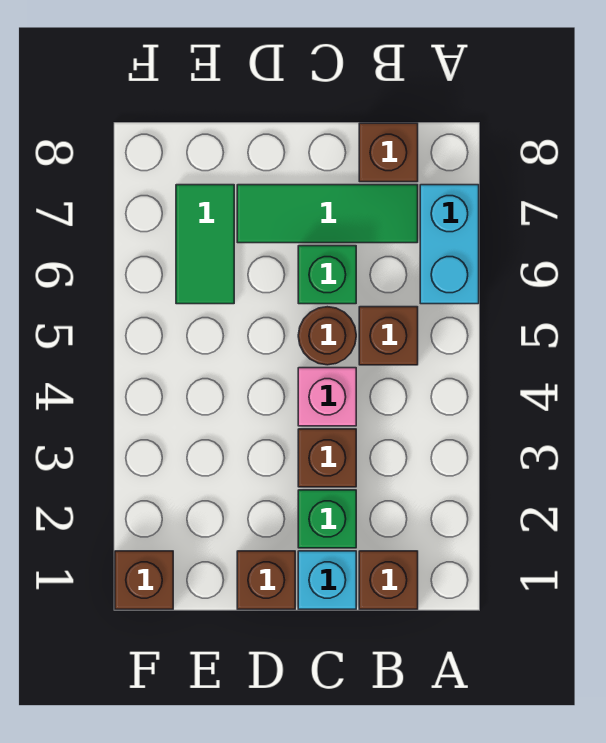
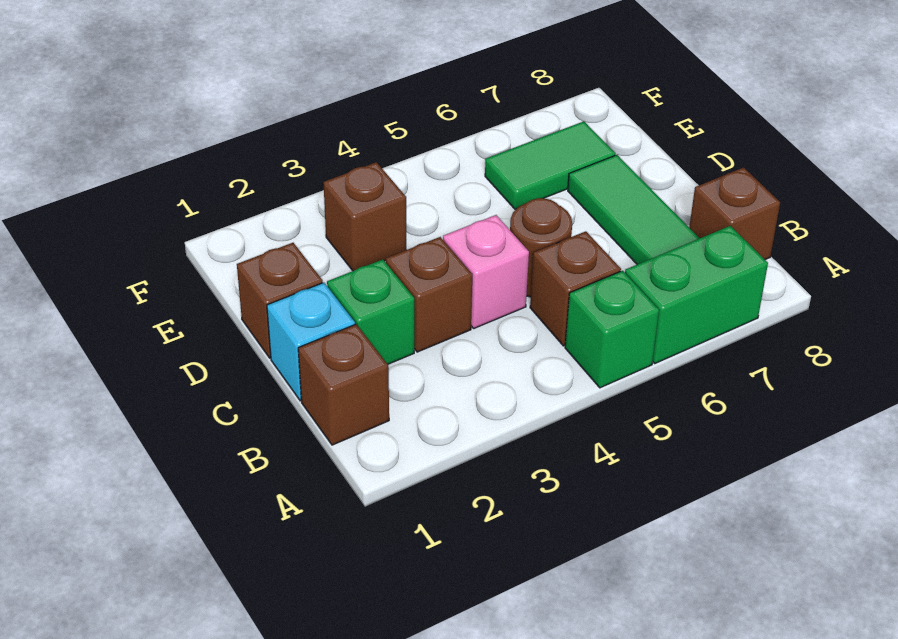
cyan brick A6:A7 level 1 -> green brick A6:A7 level 1
green brick C6 level 1 -> green brick A5 level 1
brown brick F1 level 1 -> brown brick E3 level 1

